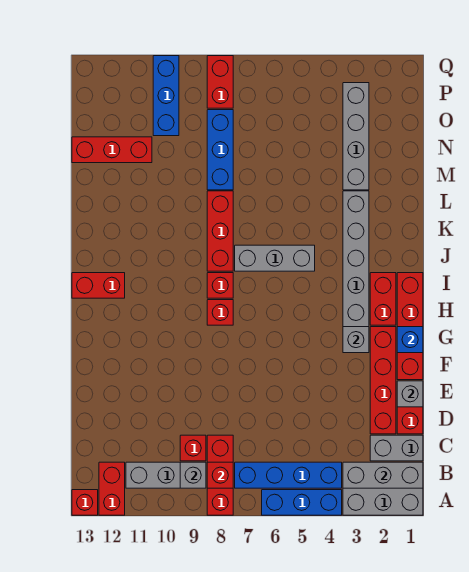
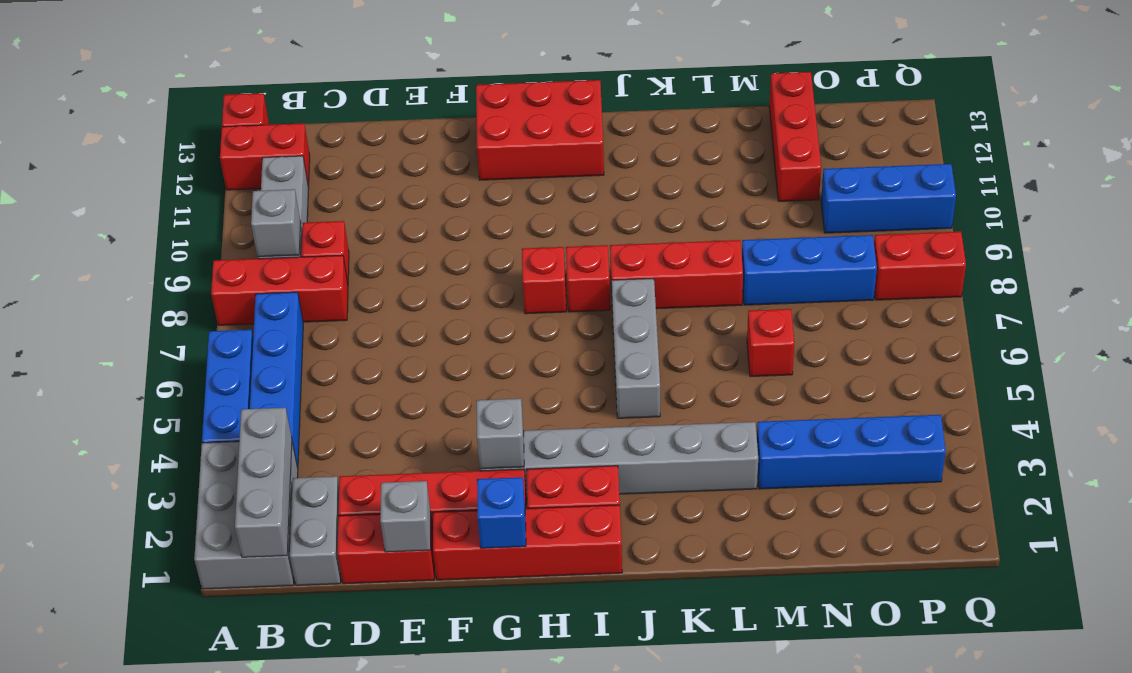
red brick B8 level 2 -> red brick M6 level 1
red brick I12:I13 level 1 -> red brick G12:I13 level 1
grey brick M3:P3 level 1 -> blue brick M3:P3 level 1

